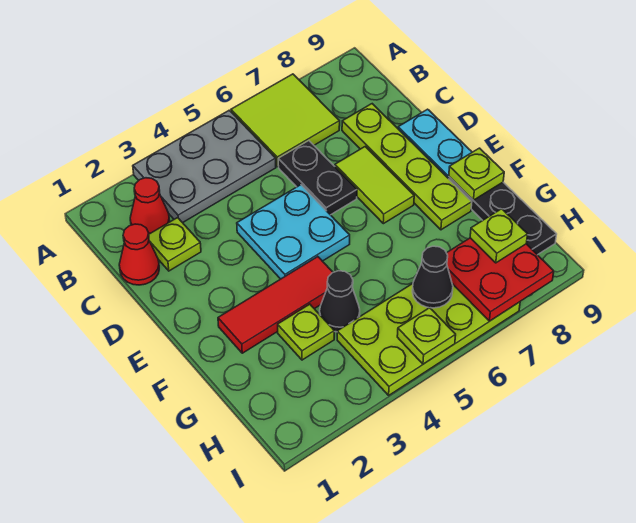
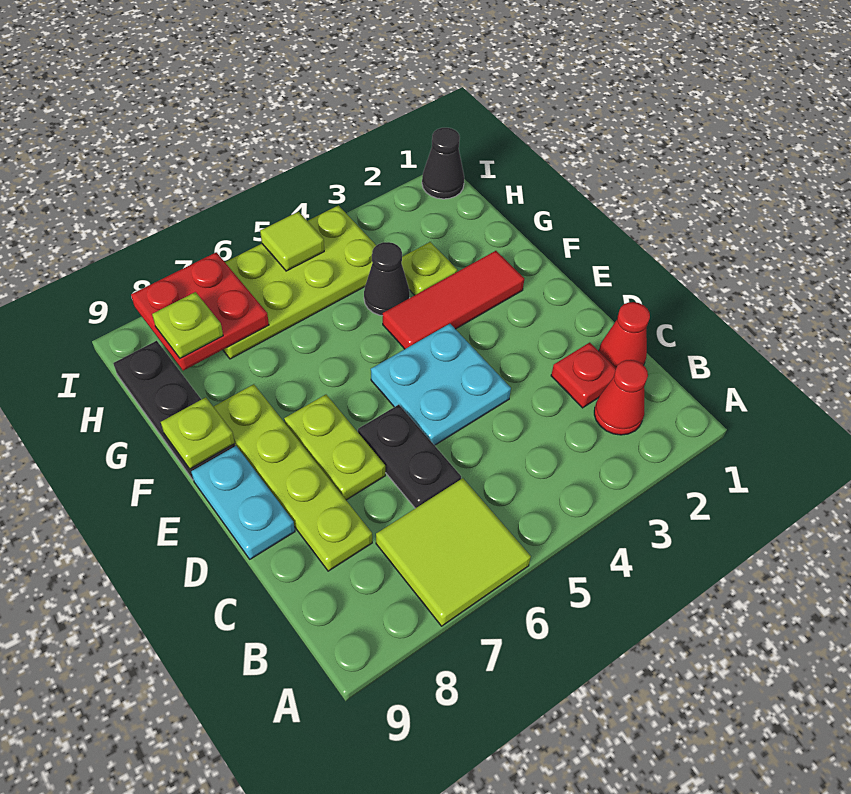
grey plate A3:B5 level 1 -> none
lime plate C2 level 1 -> red plate C2 level 1
lime tile D7:E7 level 1 -> lime plate D7:E7 level 1
black cone H6 level 2 -> black cone I1 level 1
lime plate I5 level 2 -> lime tile I5 level 2

